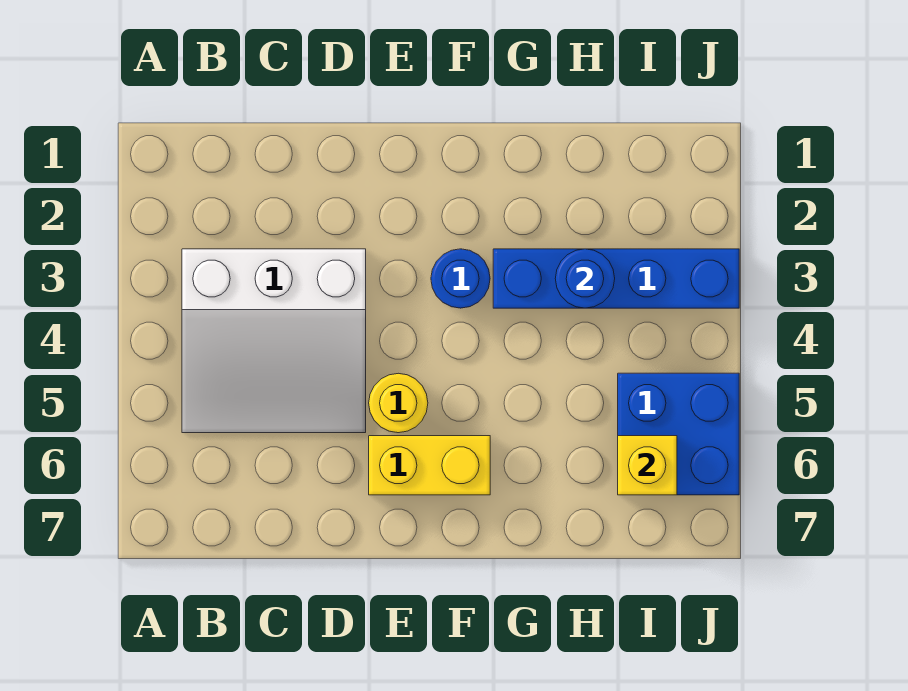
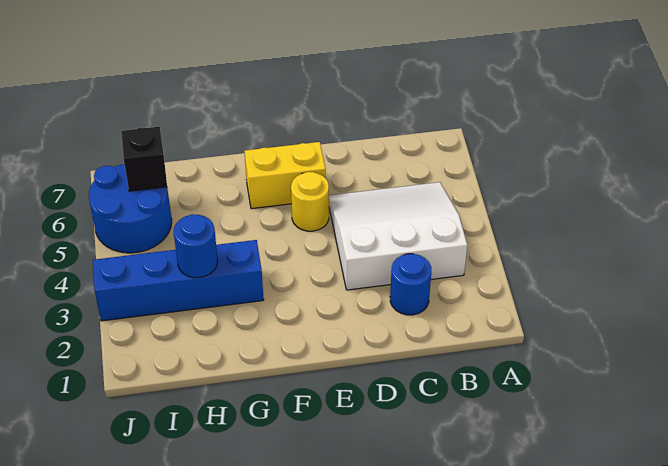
blue round brick F3 level 1 -> blue round brick C2 level 1
blue brick I5:J6 level 1 -> blue round brick I5:J6 level 1
yellow brick I6 level 2 -> black brick I6 level 2

